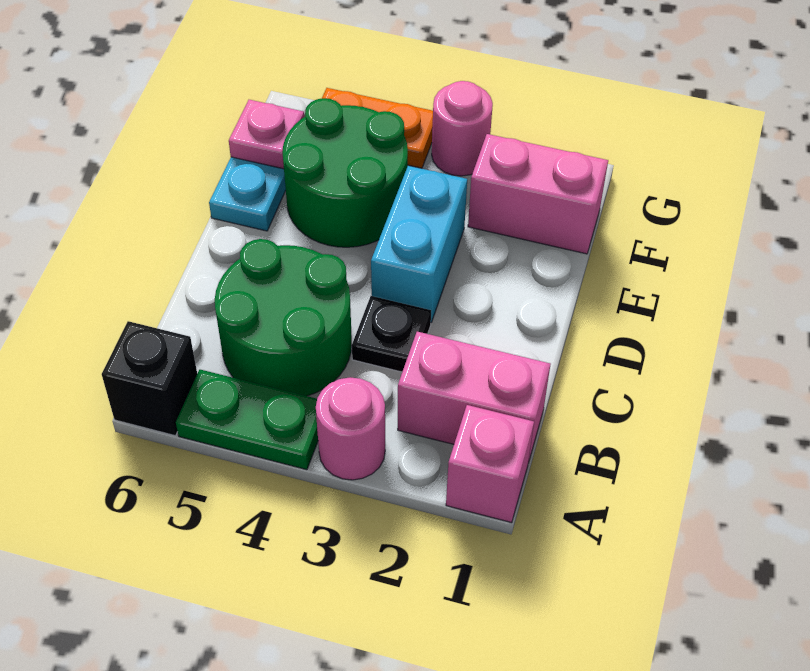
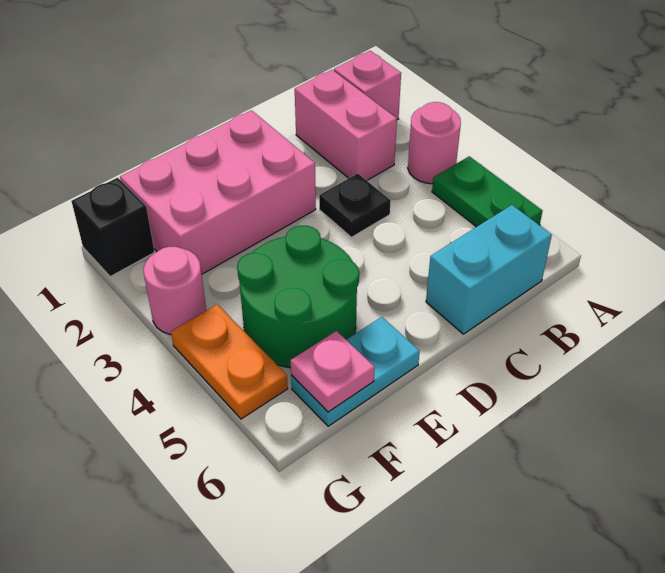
black brick A6 level 1 -> black brick G1 level 1
green round brick B4:C5 level 1 -> none
cyan brick D3:E3 level 1 -> cyan brick B6:C6 level 1
pink brick F1:F2 level 1 -> pink brick D1:F2 level 1

